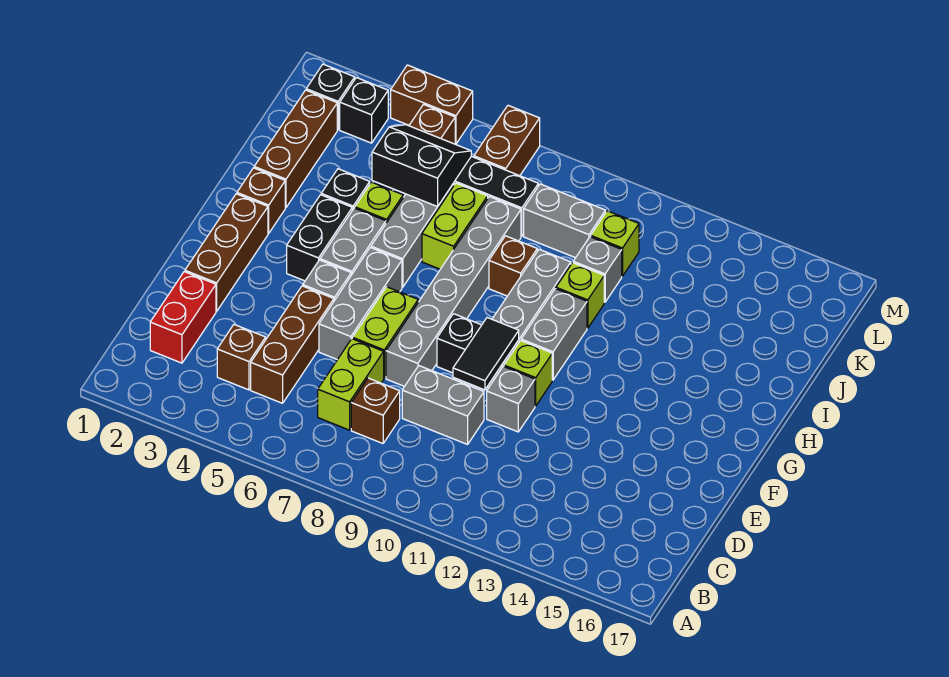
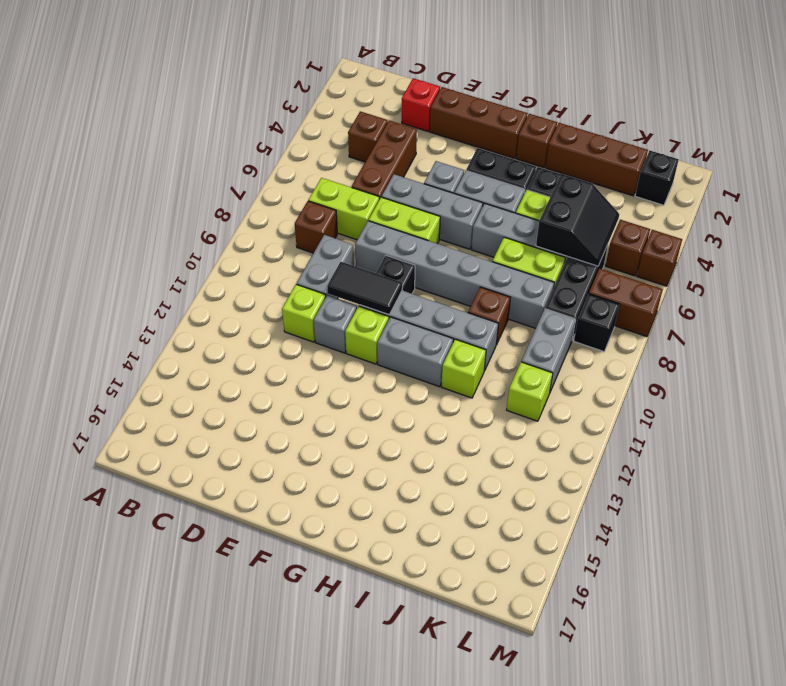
red brick C2:D2 level 1 -> red brick D2 level 1
brown brick C5:E5 level 1 -> brown brick D4:D6 level 1
none -> lime brick D11 level 1
grey brick J11 level 1 -> none
black brick L3 level 1 -> black brick L8 level 1
brown brick M4:M5 level 1 -> brown brick M5 level 1

